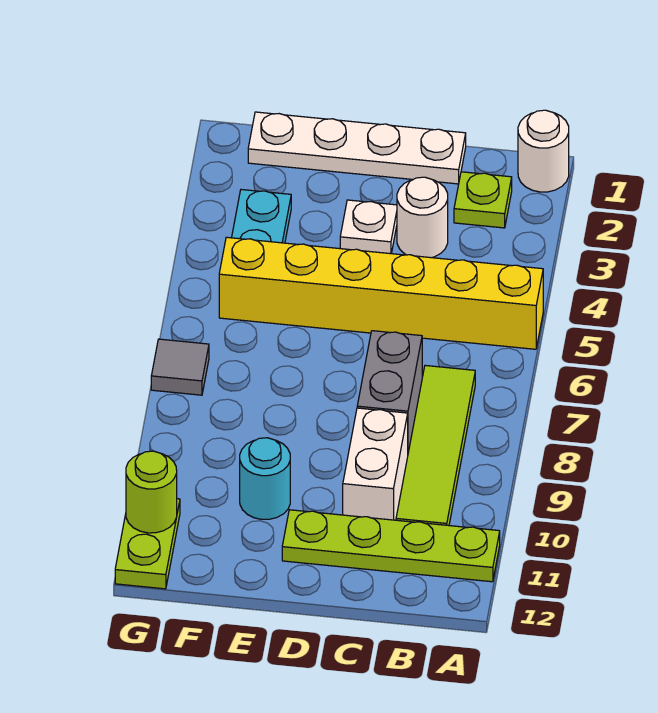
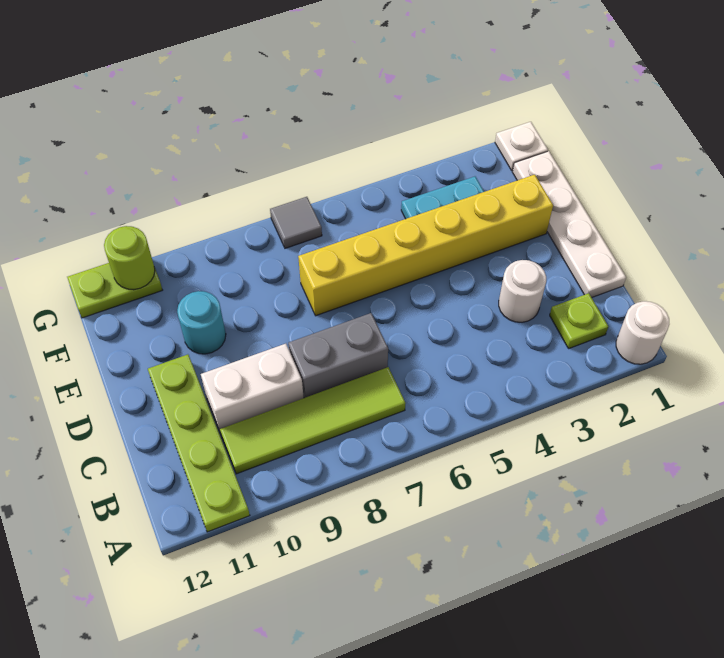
yellow brick A5:F5 level 1 -> yellow brick E2:E7 level 1
white plate D3 level 1 -> white plate G1 level 1

